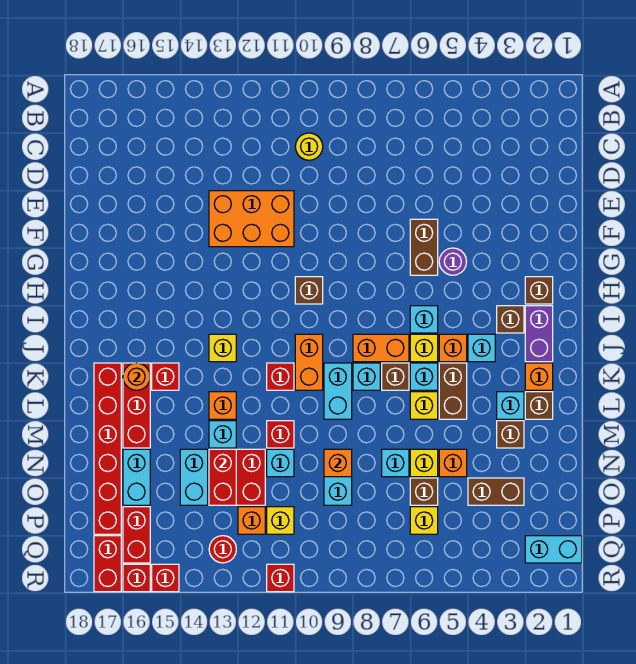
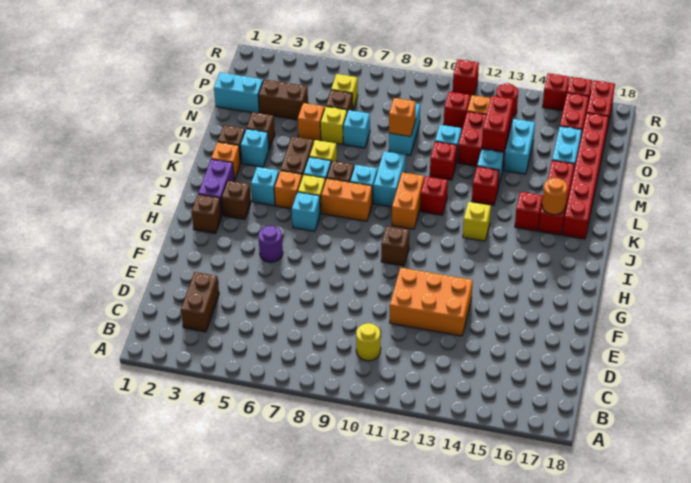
brown brick F6:G6 level 1 -> brown brick C3:D3 level 1
orange brick L13 level 1 -> red brick L13 level 1
yellow brick P11 level 1 -> red brick P11 level 1
cyan brick Q1:Q2 level 1 -> cyan brick O1:O2 level 1

